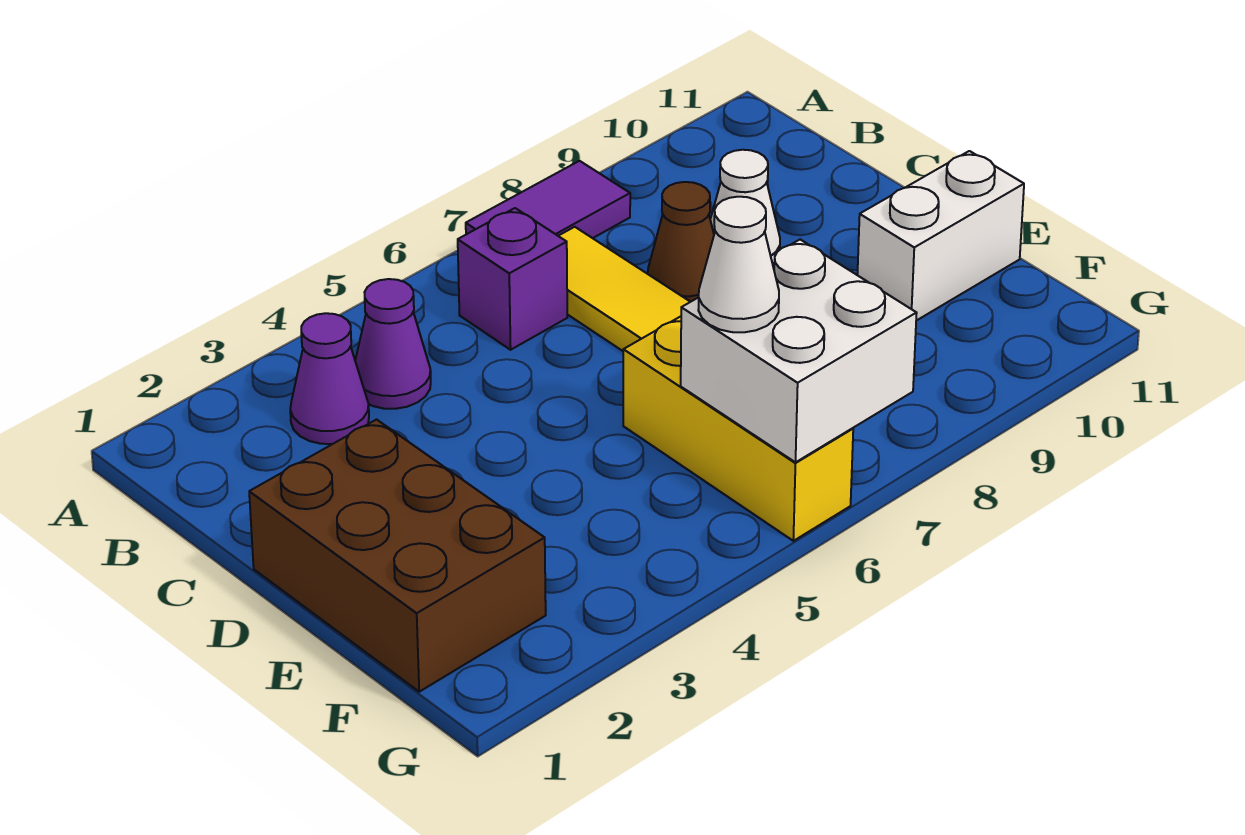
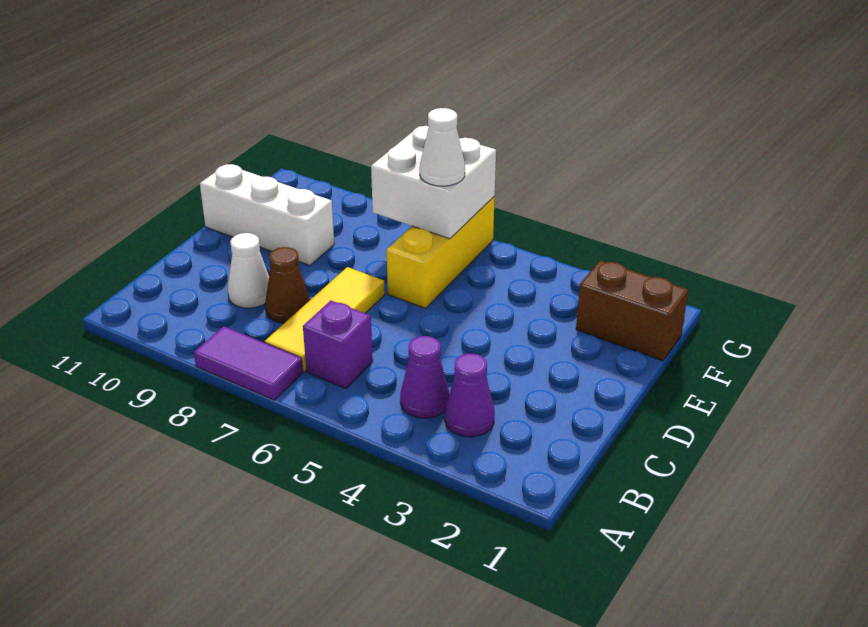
brown brick D1:F2 level 1 -> brown brick F1:F2 level 1
white brick E10:E11 level 1 -> white brick E9:E11 level 1

